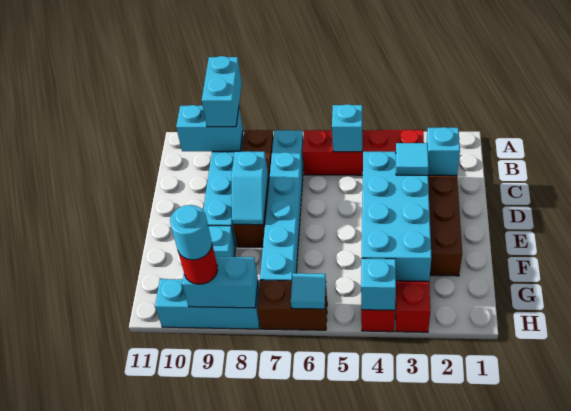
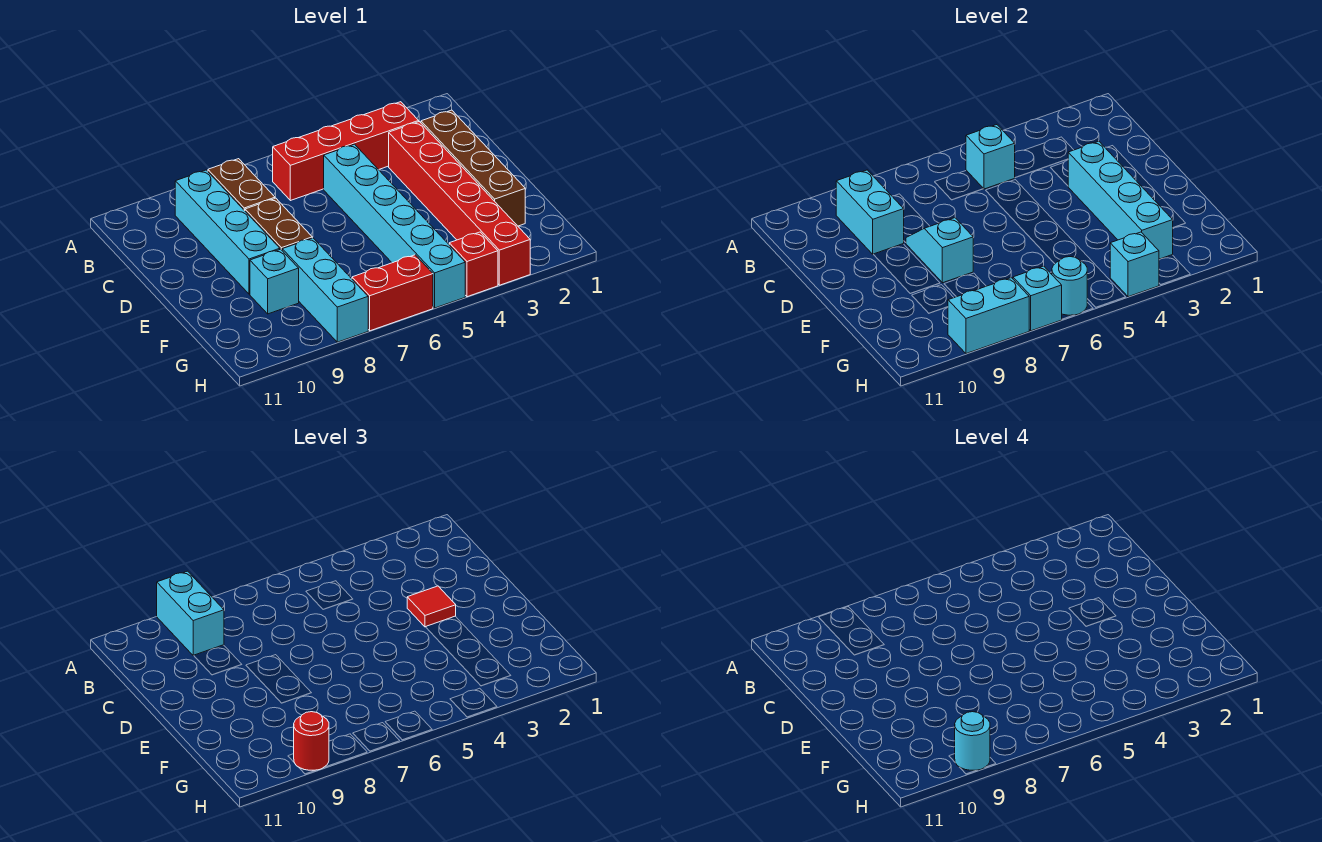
cyan brick B7:G7 level 1 -> cyan brick C5:H5 level 1
cyan brick B9:B10 level 2 -> cyan brick B9:C9 level 2
cyan brick C2 level 2 -> cyan brick H7 level 2
cyan brick D3:G4 level 2 -> cyan brick D3:G3 level 2
cyan tile D3 level 3 -> red tile D3 level 3
cyan slope D8:E8 level 2 top D -> cyan slope D8:E8 level 2 top E
brown brick H6:H7 level 1 -> red brick H6:H7 level 1
cyan tile H6 level 2 -> cyan round brick H6 level 2
cyan brick H8:H10 level 1 -> cyan brick F8:H8 level 1

